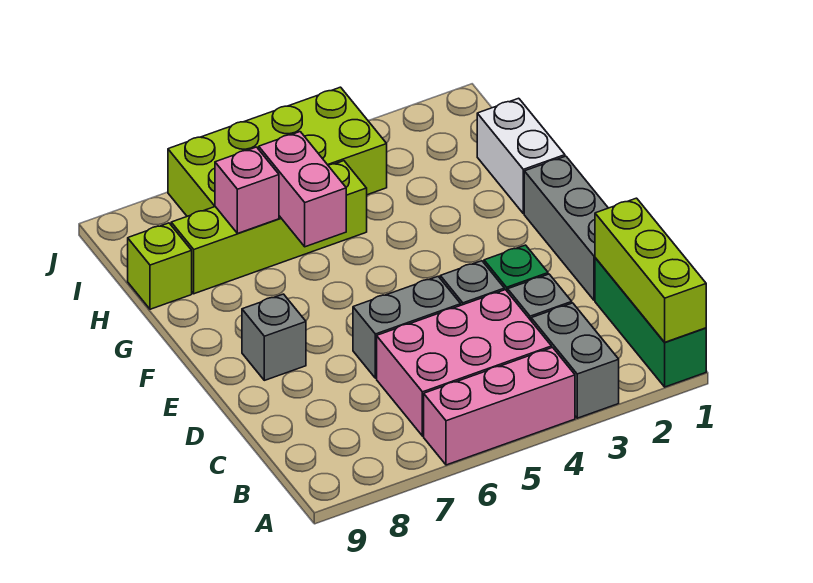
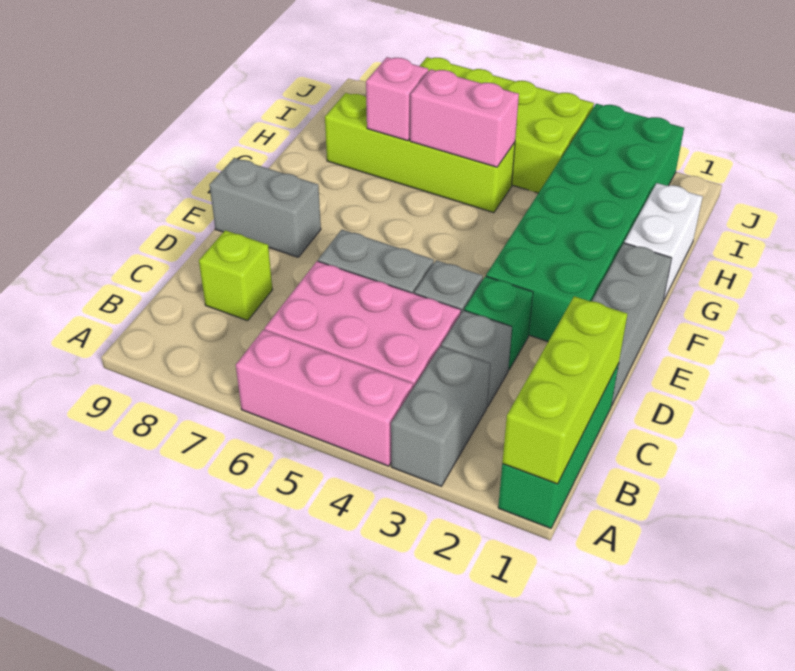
none -> green brick E2:J3 level 1
grey brick E8 level 1 -> grey brick E8:E9 level 1
pink brick G6:H6 level 2 -> pink brick H5:H6 level 2
lime brick H9 level 1 -> lime brick C8 level 1

